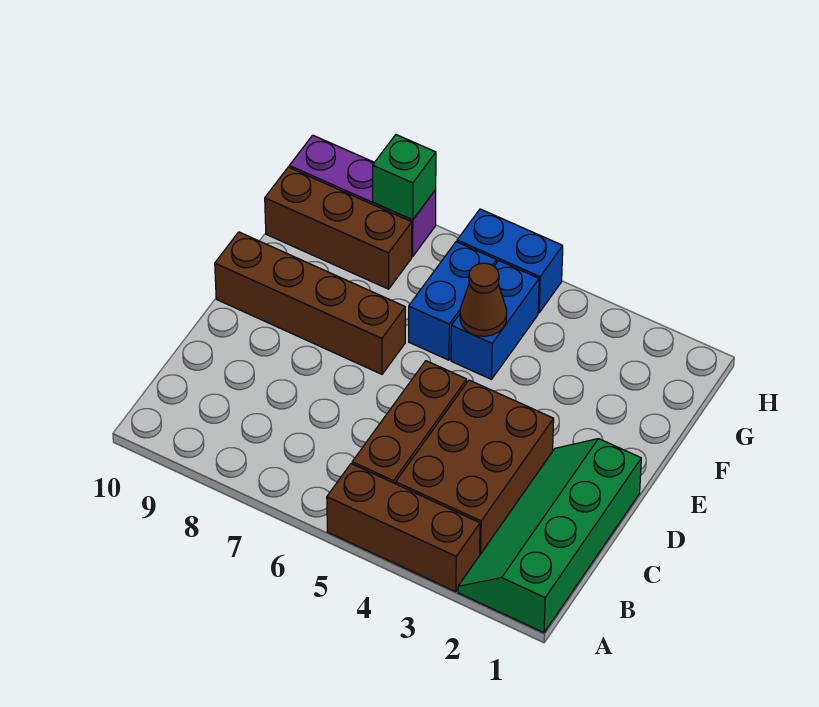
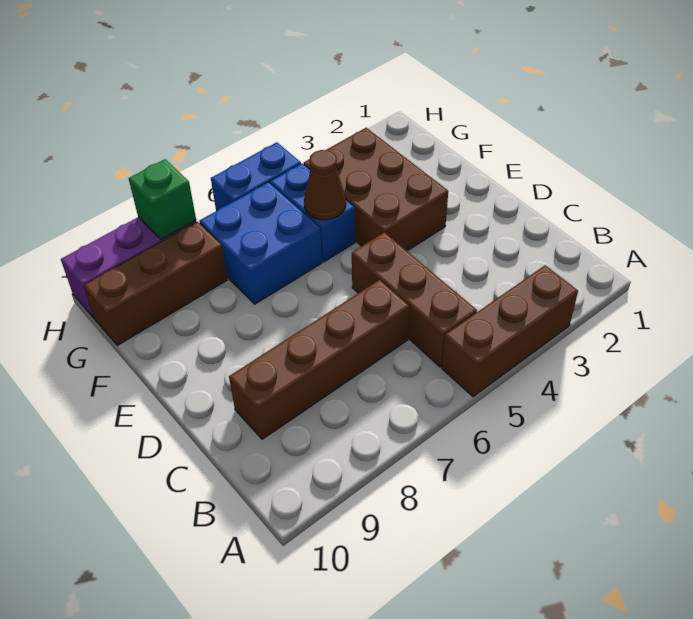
green slope A1:D2 level 1 top 1 -> none
brown brick B3:D4 level 1 -> brown brick E3:G4 level 1
brown brick E7:E10 level 1 -> brown brick C6:C9 level 1
blue brick F6:G6 level 1 -> blue brick F6:G7 level 1

